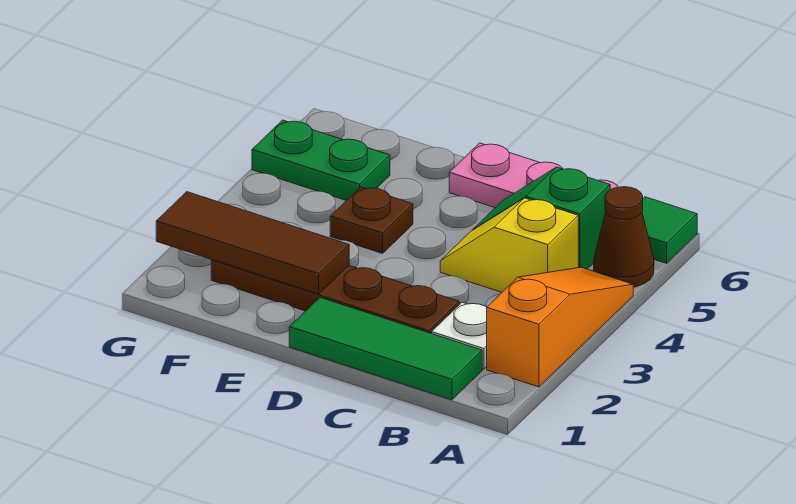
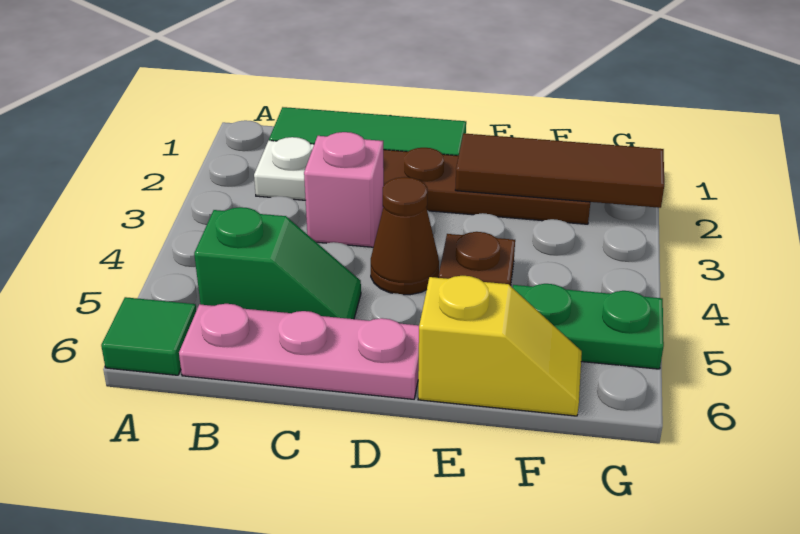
orange slope A2:A4 level 1 top 2 -> none
brown cone A5 level 1 -> brown cone D4 level 1
yellow slope B4:C4 level 1 top B -> yellow slope E6:F6 level 1 top E
none -> pink brick C3 level 1

